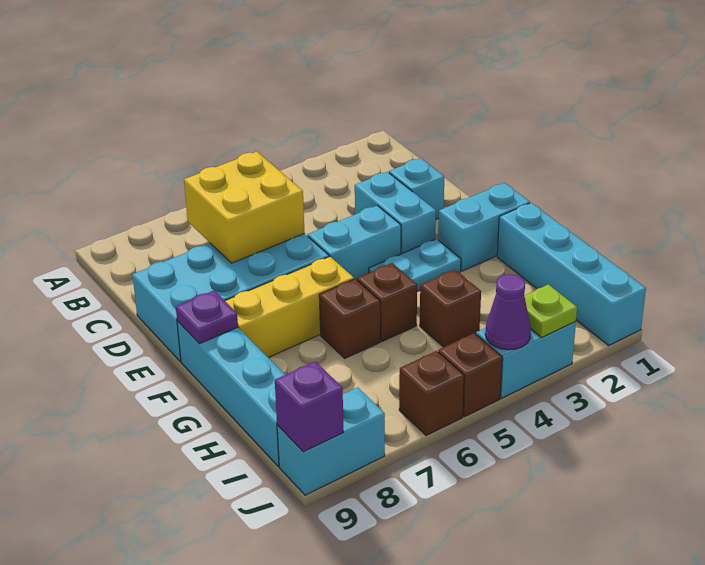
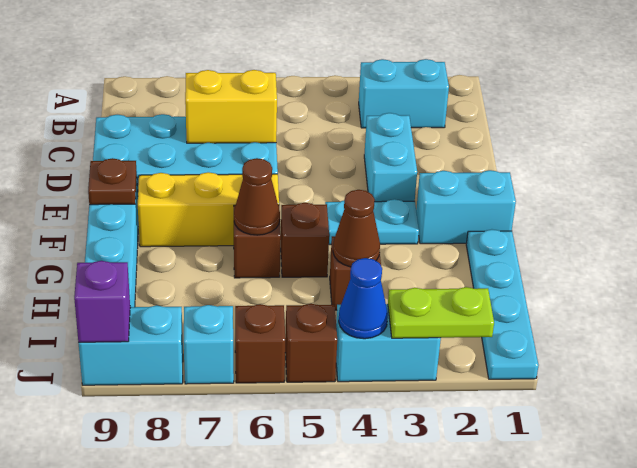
yellow brick C6:D7 level 2 -> yellow brick D6:D7 level 2
cyan brick D2 level 1 -> cyan brick J7 level 1
cyan brick E4:E5 level 1 -> cyan brick B2:B3 level 1
purple plate F9 level 2 -> brown plate F9 level 2
cyan brick G1:J1 level 1 -> cyan plate G1:J1 level 1
none -> brown cone G6 level 2
none -> brown cone H4 level 2
lime plate J3 level 2 -> lime plate J2:J3 level 2
purple cone J4 level 2 -> blue cone J4 level 2

